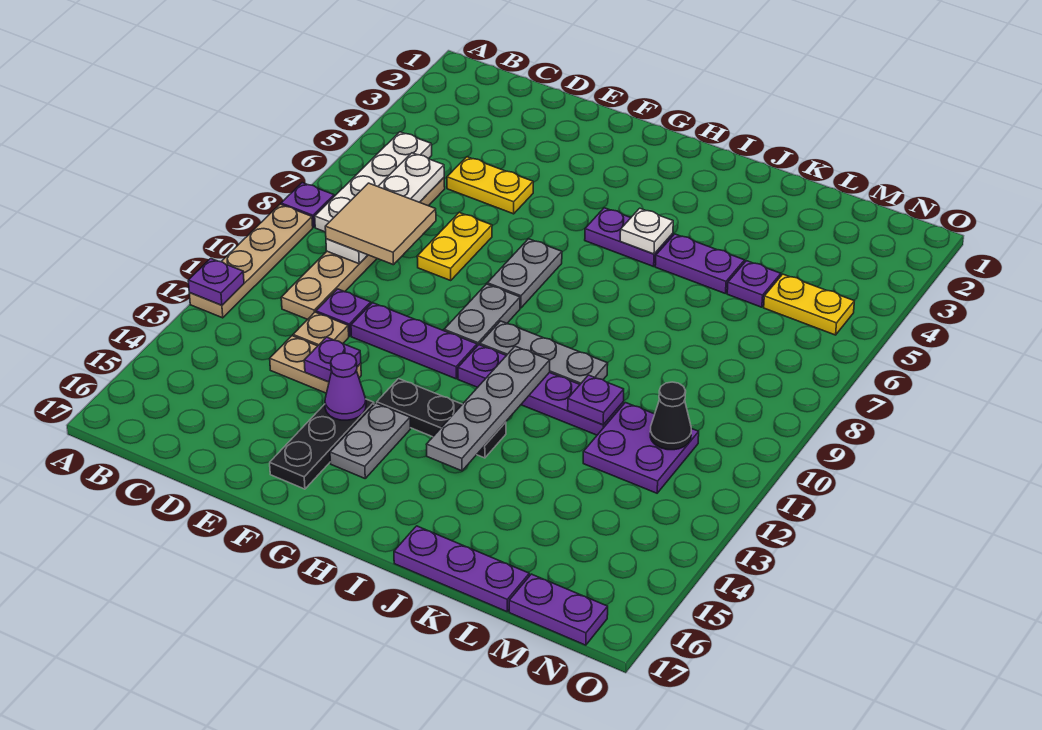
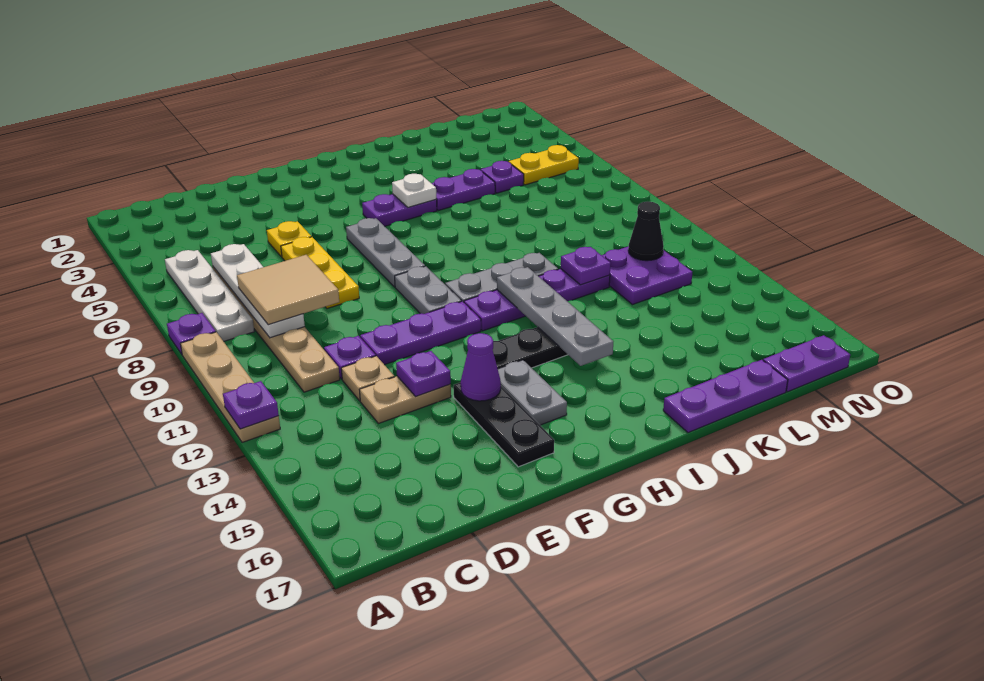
yellow plate D5:E5 level 1 -> yellow plate E5 level 1
yellow plate E7:E8 level 1 -> yellow plate E6:E8 level 1
grey plate G7:G8 level 1 -> grey plate G6:G8 level 1

